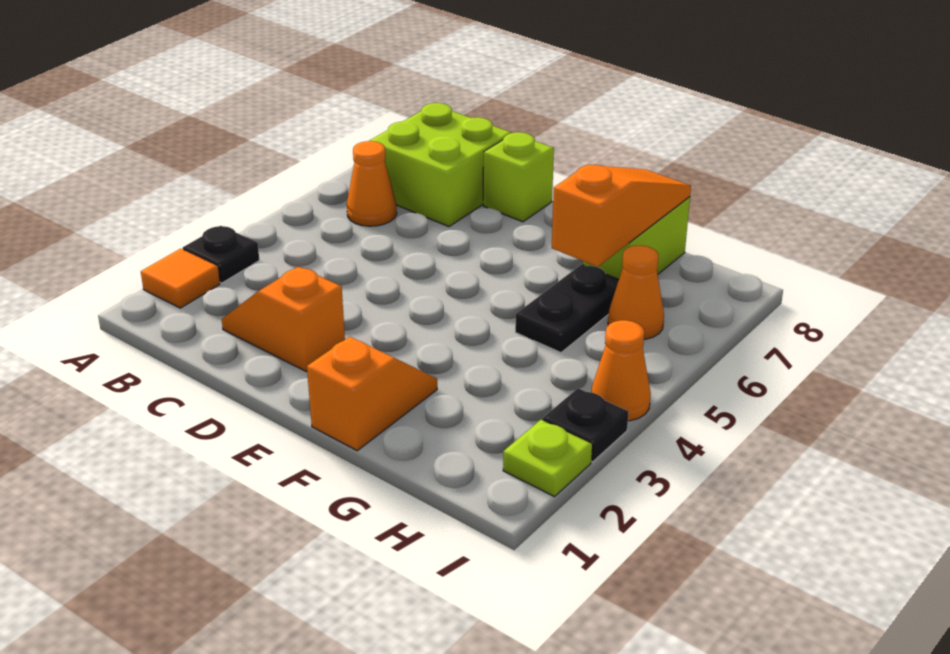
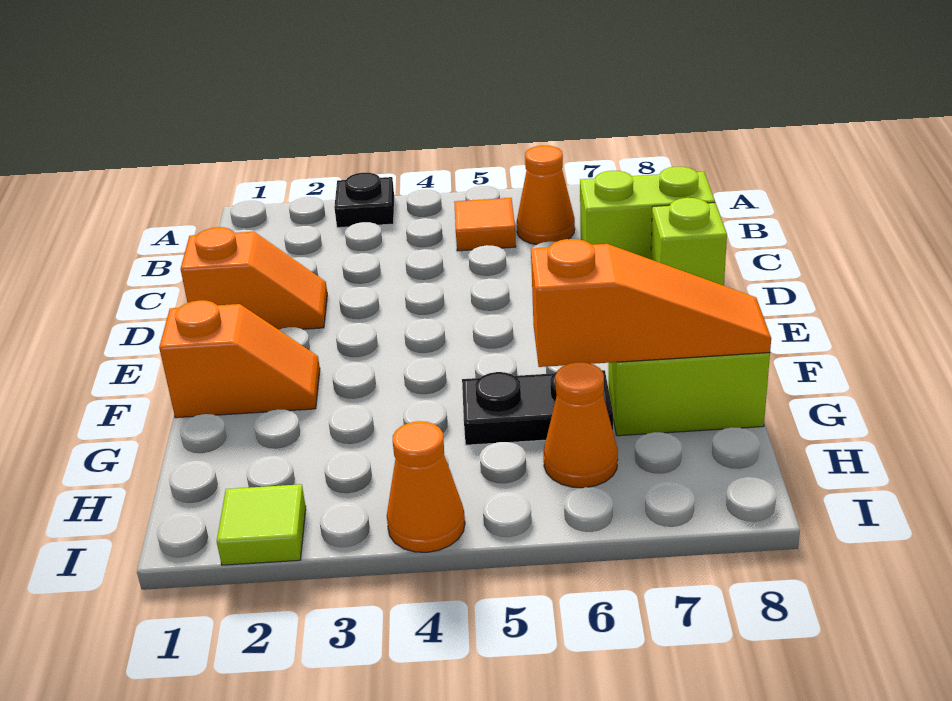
orange tile A2 level 1 -> orange tile B5 level 1
lime brick B7:C8 level 1 -> lime brick C7:C8 level 1
orange slope C2:D2 level 1 top D -> orange slope D1:D2 level 1 top 1
lime plate I2 level 1 -> lime tile I2 level 1
black plate I3 level 1 -> none

